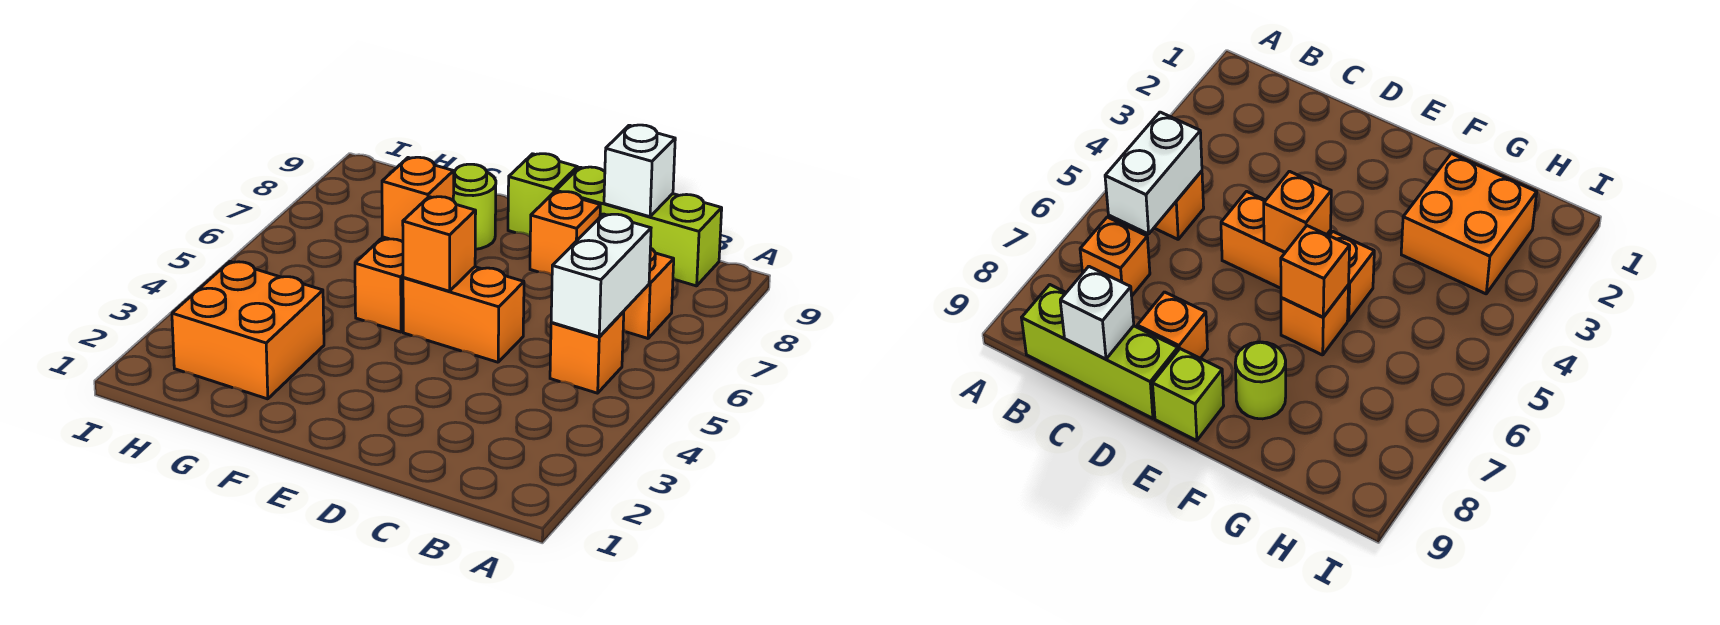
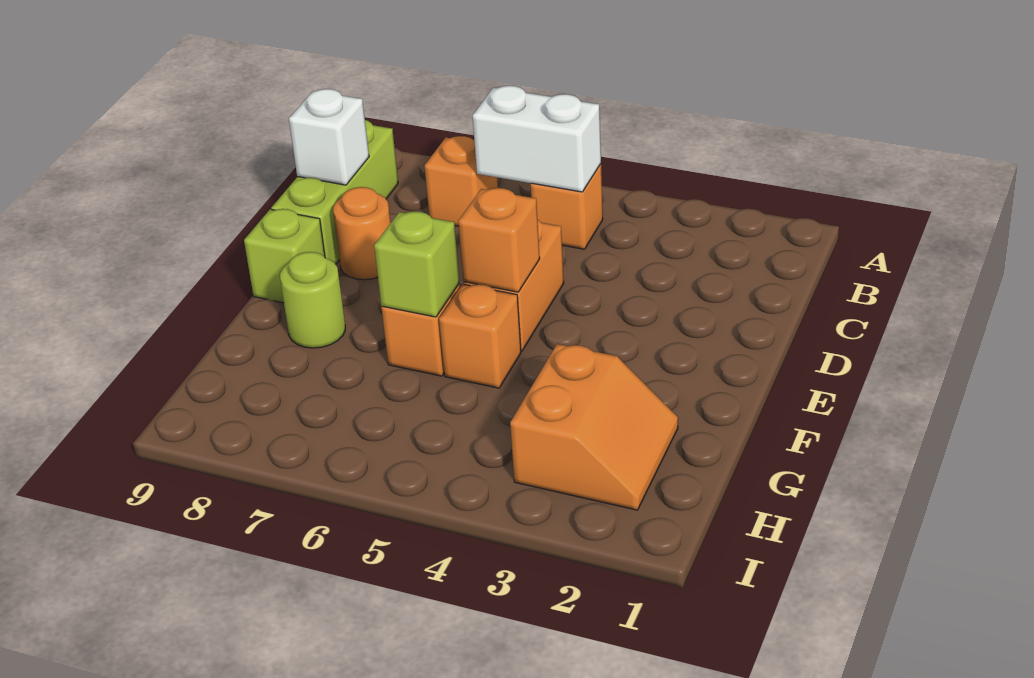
orange brick D8 level 1 -> orange round brick D8 level 1
orange brick F6 level 2 -> lime brick F6 level 2
orange brick G2:H3 level 1 -> orange slope G2:H3 level 1 top 3

